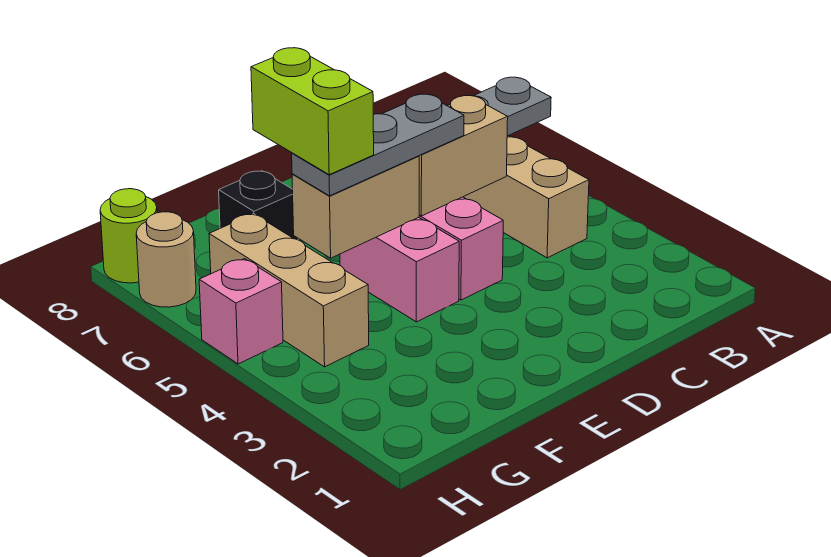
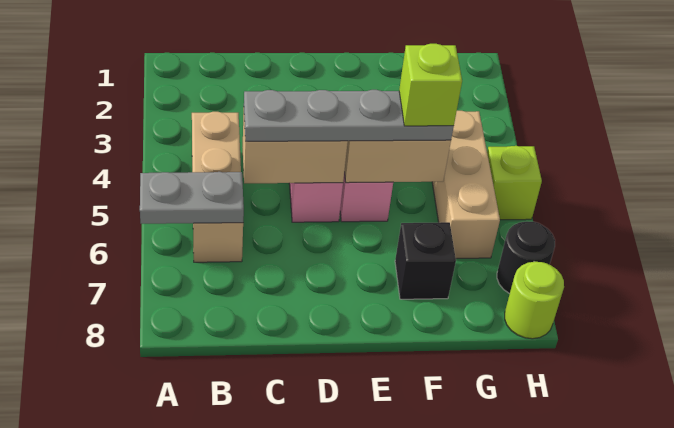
grey plate D5:F5 level 3 -> grey plate C5:F5 level 3
lime brick F5:F6 level 4 -> lime brick F5 level 4
pink brick H5 level 1 -> lime brick H5 level 1
tan round brick H7 level 1 -> black round brick H7 level 1

